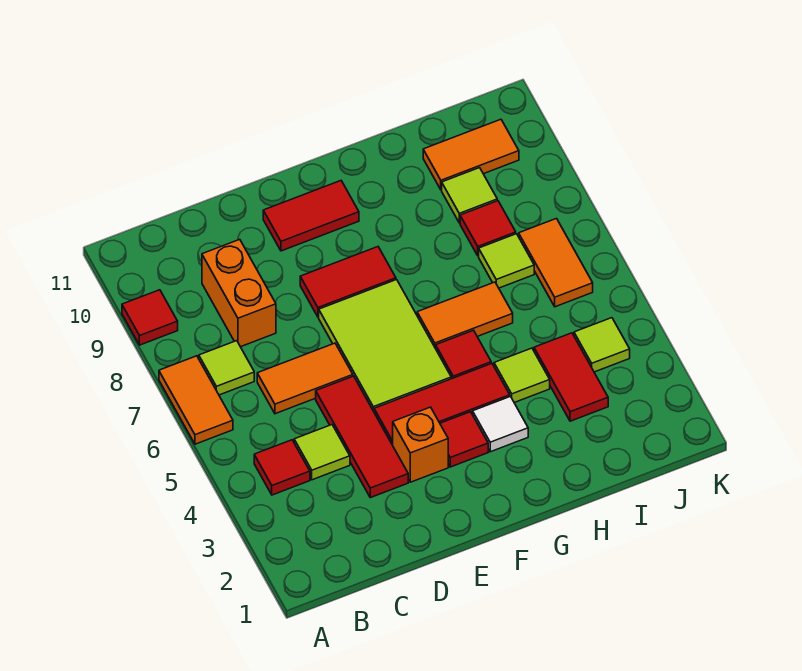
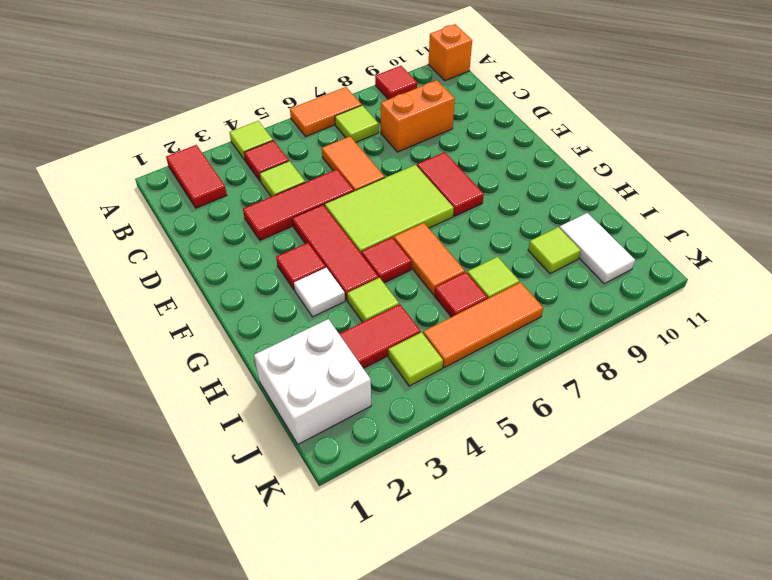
none -> lime tile A4 level 1
orange brick E3 level 1 -> orange brick A11 level 1
red tile E10:F10 level 1 -> red tile A2:B2 level 1
none -> white brick I1:J2 level 1
red tile I8 level 1 -> red tile I6 level 1
orange tile I10:J10 level 1 -> white tile I10:J10 level 1
orange tile J6:J7 level 1 -> orange tile J5:J7 level 1

